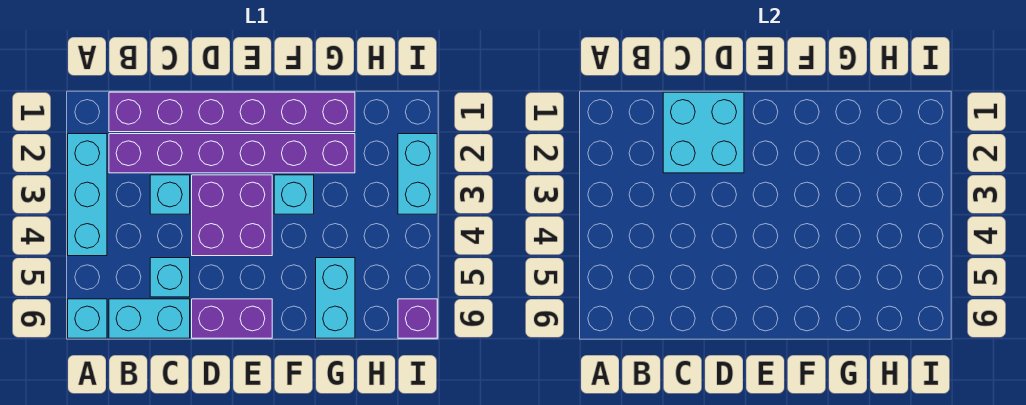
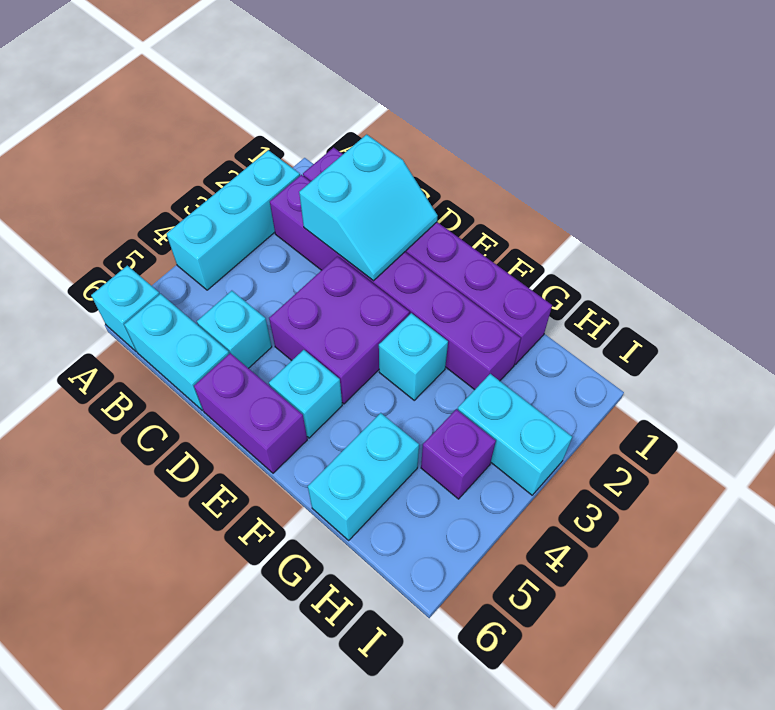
cyan brick C1:D2 level 2 -> cyan slope C1:D2 level 2 top C
cyan brick C3 level 1 -> cyan brick E5 level 1
cyan brick I2:I3 level 1 -> cyan brick H3:I3 level 1
purple brick I6 level 1 -> purple brick H4 level 1

